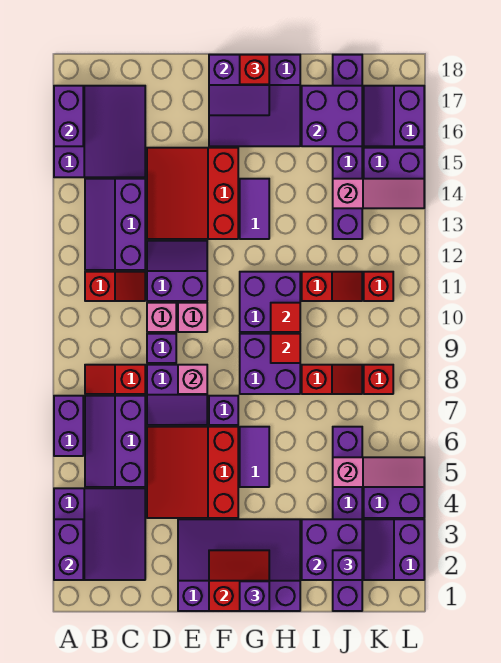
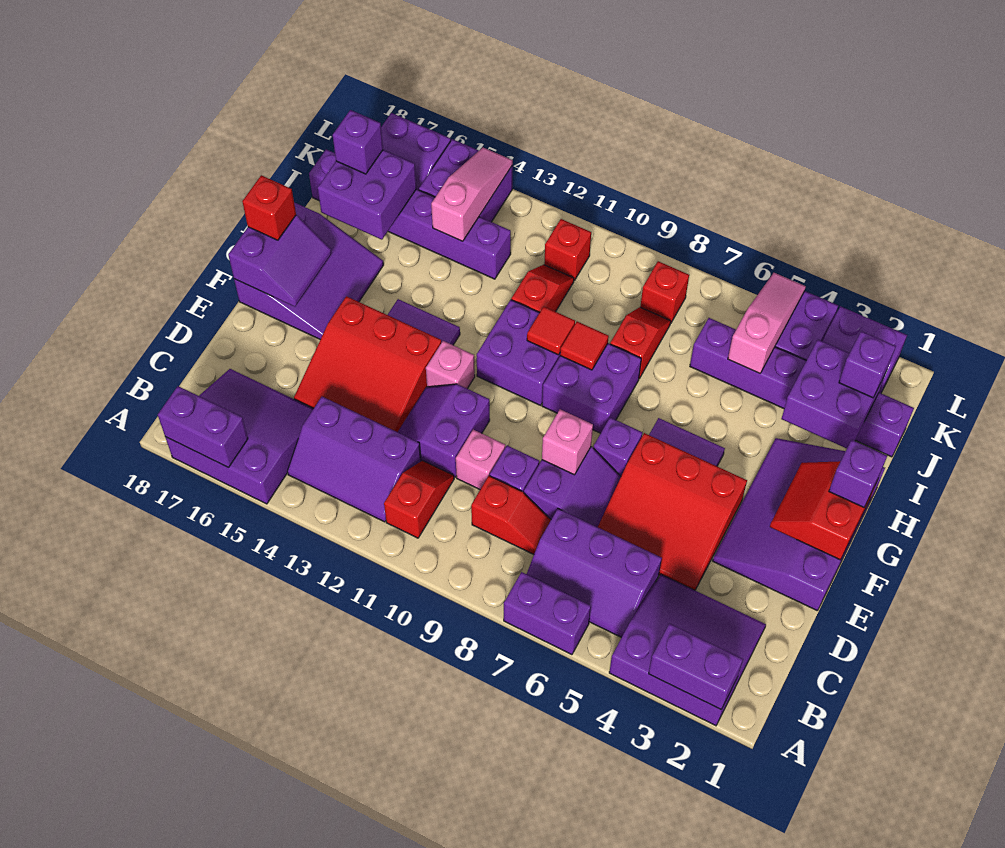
red slope B8:C8 level 1 top C -> red slope C8:C9 level 1 top 9
pink brick E10 level 1 -> pink brick F12 level 1
none -> purple brick J17 level 3

